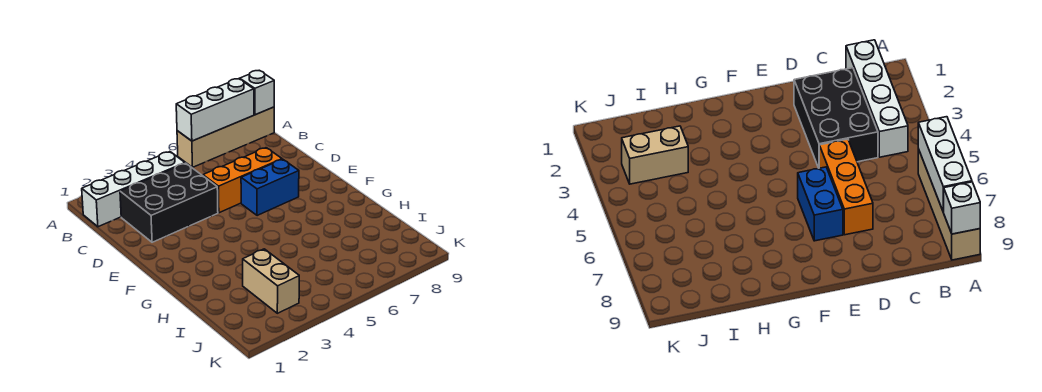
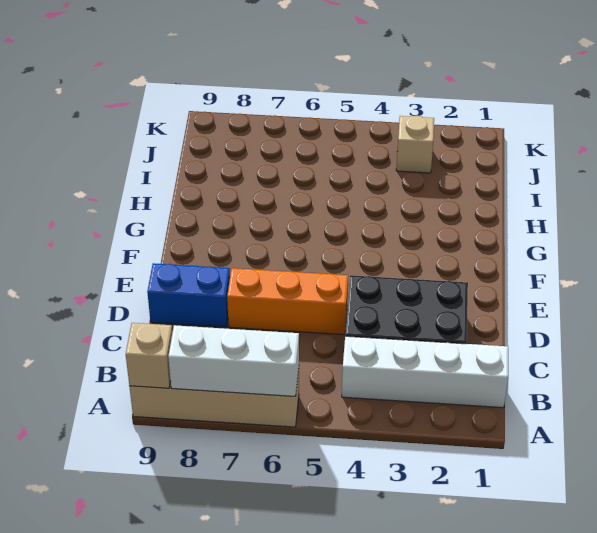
white brick A9 level 2 -> tan brick A9 level 2
blue brick E6:E7 level 1 -> blue brick D8:D9 level 1
tan brick I3:J3 level 1 -> tan brick J3 level 1

